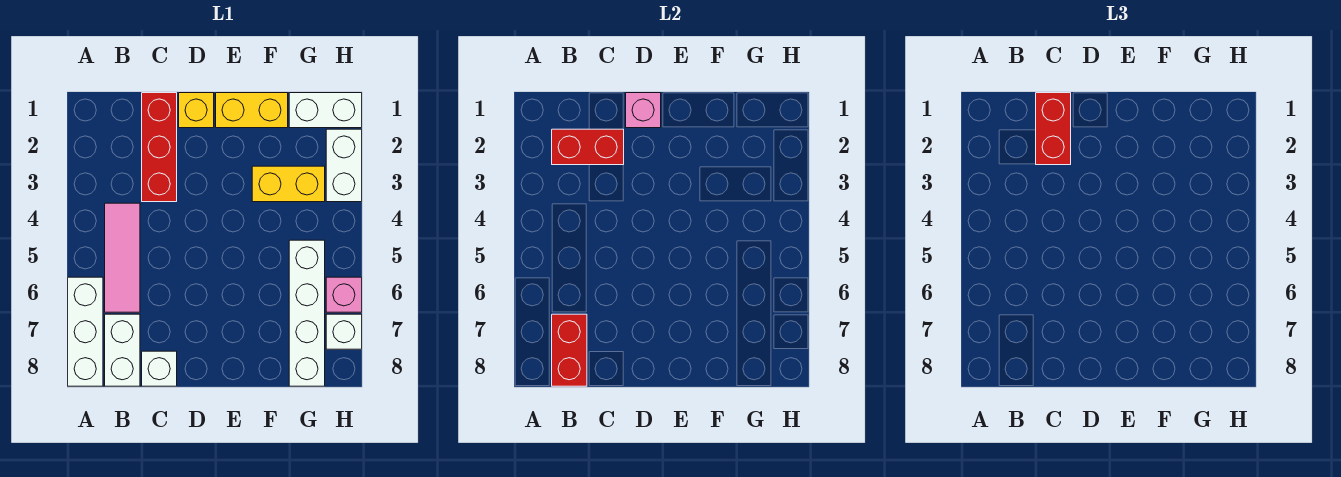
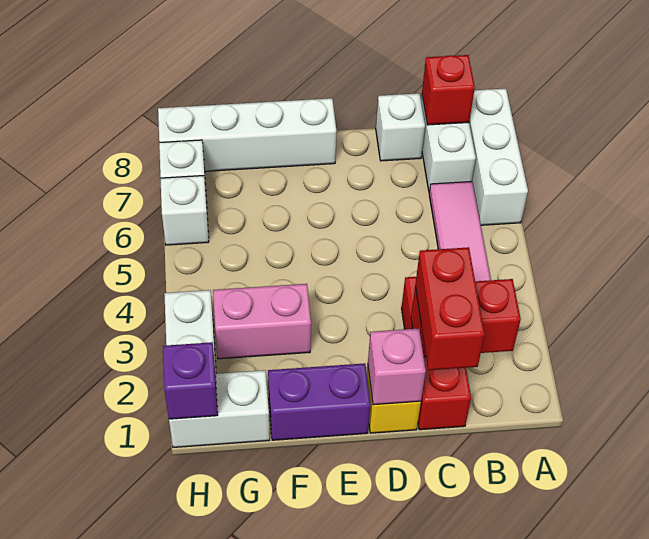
red brick B7:B8 level 2 -> red brick B8 level 2
yellow brick E1:F1 level 1 -> purple brick E1:F1 level 1
yellow brick F3:G3 level 1 -> pink brick F3:G3 level 1
white brick G5:G8 level 1 -> white brick E8:H8 level 1
none -> purple brick H1 level 2
pink brick H6 level 1 -> white brick H6 level 1

